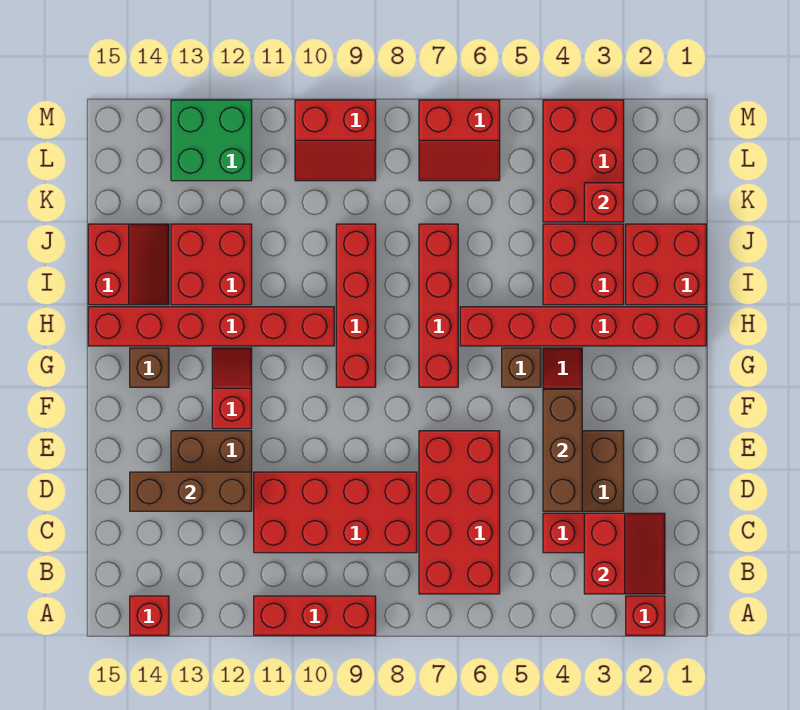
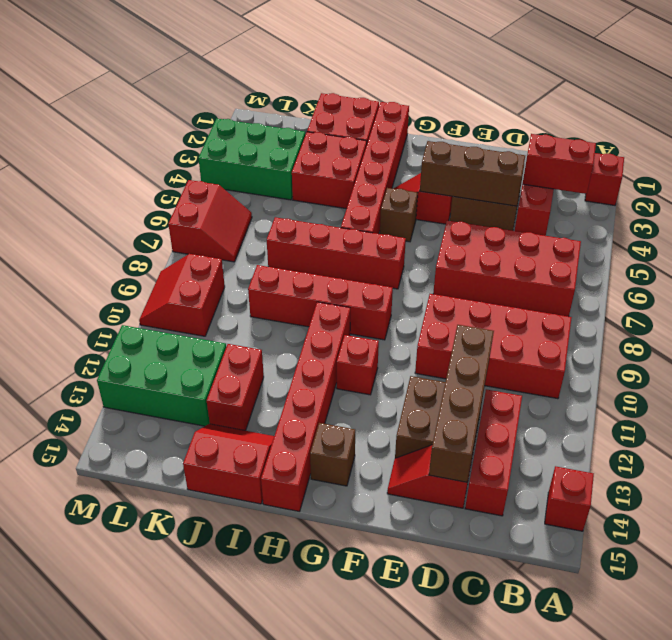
red brick A9:A11 level 1 -> red brick C12:C14 level 1
red brick C8:D11 level 1 -> red brick B9:E10 level 1
brown brick D12:D14 level 2 -> brown brick D11:D14 level 2
red slope F12:G12 level 1 top F -> red slope D14:E14 level 1 top D
red brick I12:J13 level 1 -> red brick J12:J13 level 1
red brick K3:M4 level 1 -> green brick K3:M4 level 1
red brick K3 level 2 -> red brick G11 level 1
red slope L9:M10 level 1 top M -> red slope L9:M10 level 1 top L
green brick L12:M13 level 1 -> green brick K12:M13 level 1

